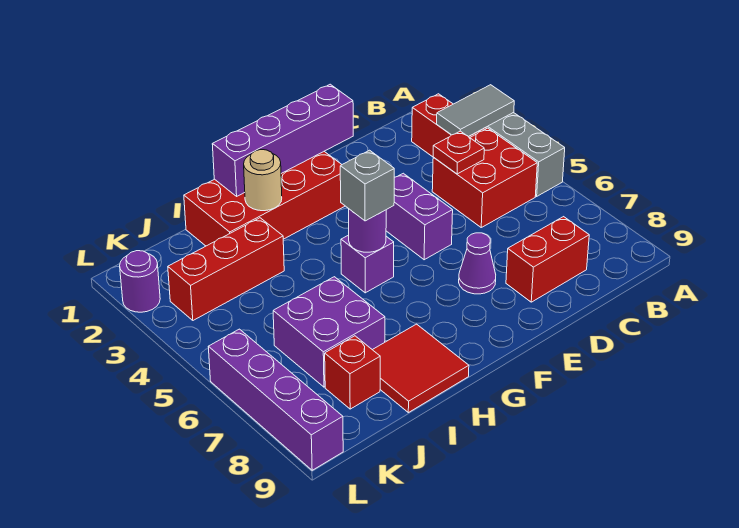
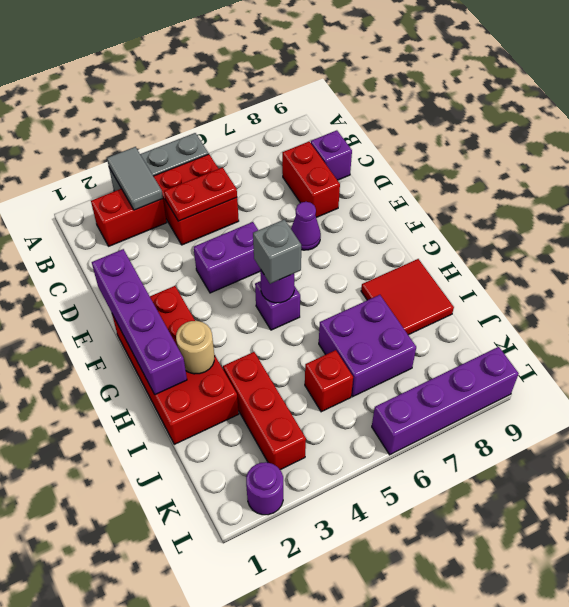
red plate C4 level 2 -> red plate C4:C5 level 2
none -> purple brick C9 level 1
red brick J8 level 1 -> red brick J5 level 1

